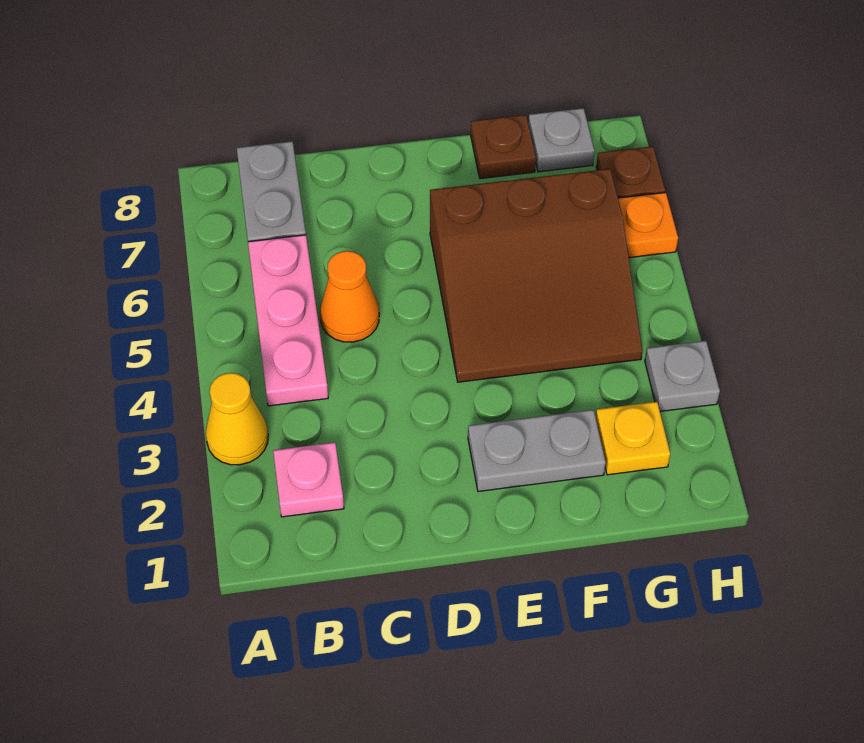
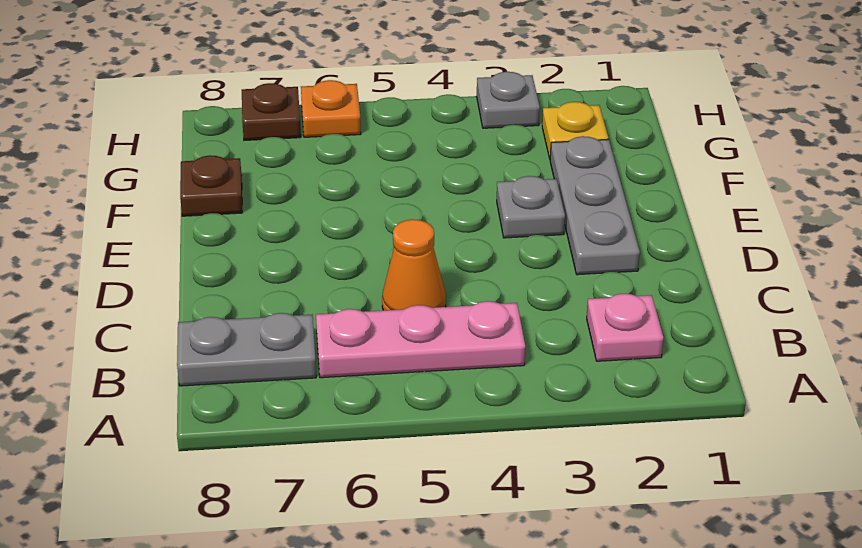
yellow cone A3 level 1 -> none
grey plate E2:F2 level 1 -> grey plate D2:F2 level 1
brown slope E4:G6 level 1 top 6 -> none
grey plate G8 level 1 -> grey plate E3 level 1

